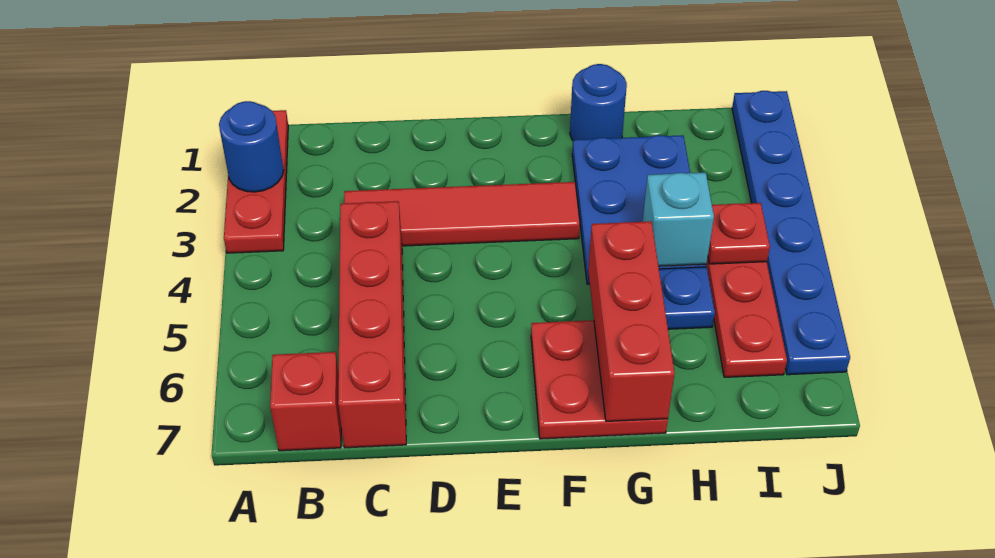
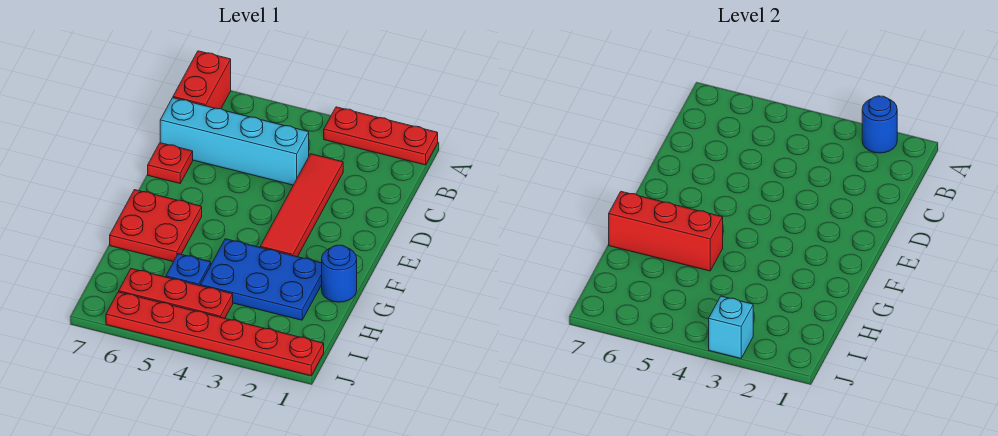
red brick B7 level 1 -> red brick A7:B7 level 1
red brick C4:C7 level 1 -> cyan brick C4:C7 level 1
cyan brick H4 level 2 -> cyan brick J3 level 2
red plate I4 level 2 -> red plate D7 level 1
blue plate J1:J6 level 1 -> red plate J1:J6 level 1

